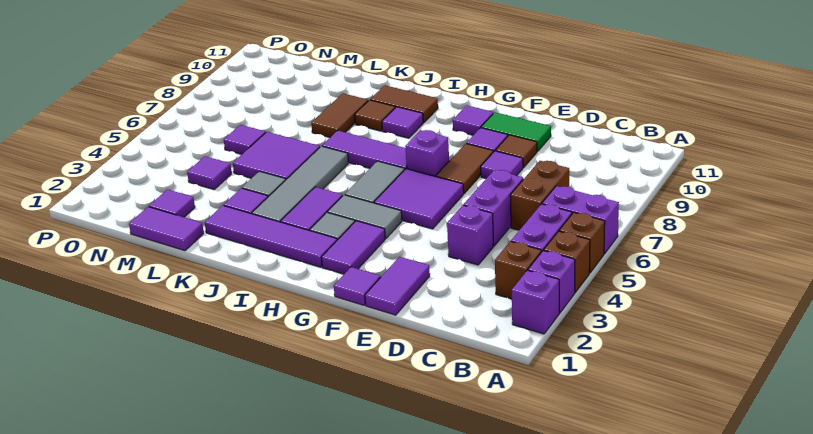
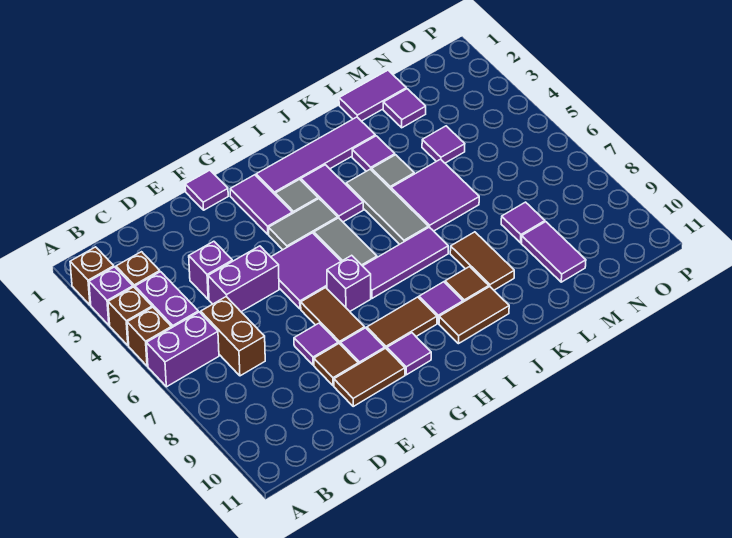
purple brick A2 level 1 -> brown brick A2 level 1
purple brick D5:D6 level 1 -> purple brick D5:E5 level 1
purple tile E1:E2 level 1 -> purple tile M9:M10 level 1
green tile E10:F10 level 1 -> brown tile E10:F10 level 1
none -> brown tile G9:H9 level 1
grey tile J3:J6 level 1 -> grey tile J4:J6 level 1
purple tile M6 level 1 -> purple tile M8 level 1

